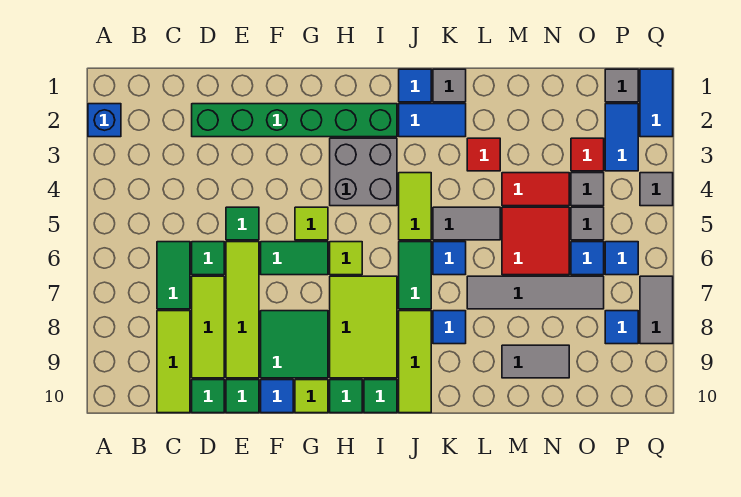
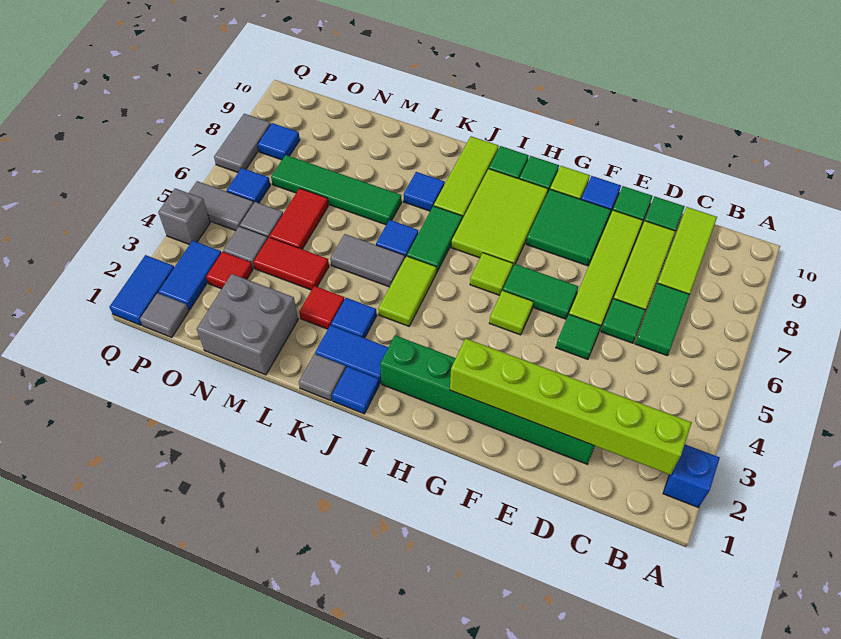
none -> lime brick B2:G2 level 2
grey brick H3:I4 level 1 -> grey brick M1:N2 level 1
grey tile L7:O7 level 1 -> green tile L7:O7 level 1
red tile M5:N6 level 1 -> red tile N5:N6 level 1
grey tile M9:N9 level 1 -> grey tile P5:Q5 level 1
blue tile O6 level 1 -> blue tile K3 level 1
grey tile Q4 level 1 -> grey brick Q4 level 1

